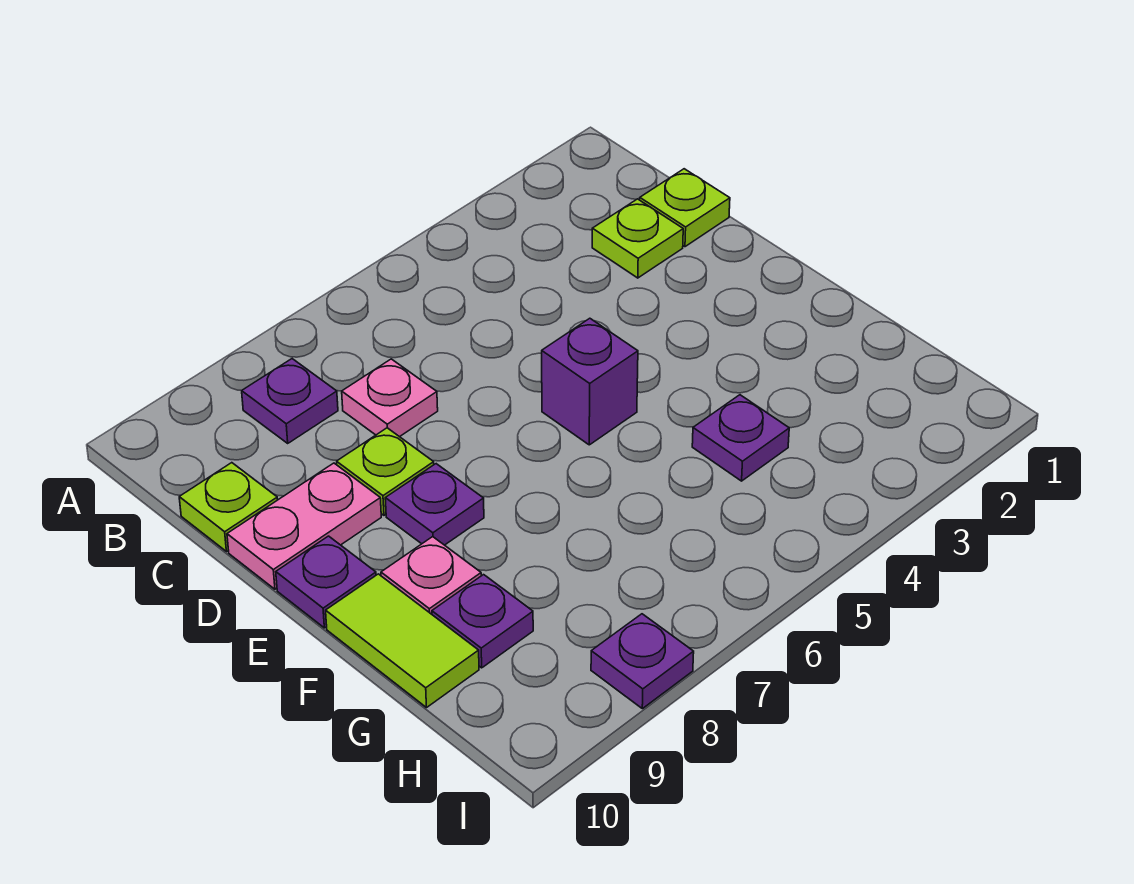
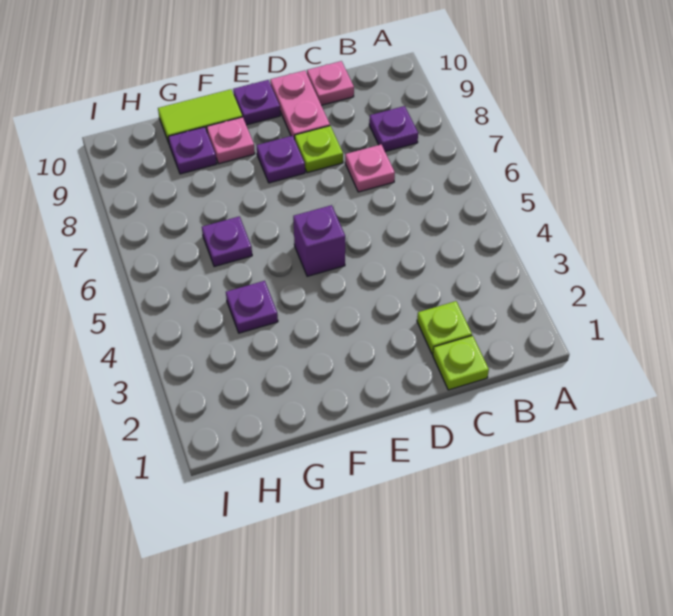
lime plate C10 level 1 -> pink plate C10 level 1
purple plate I8 level 1 -> purple plate G6 level 1

